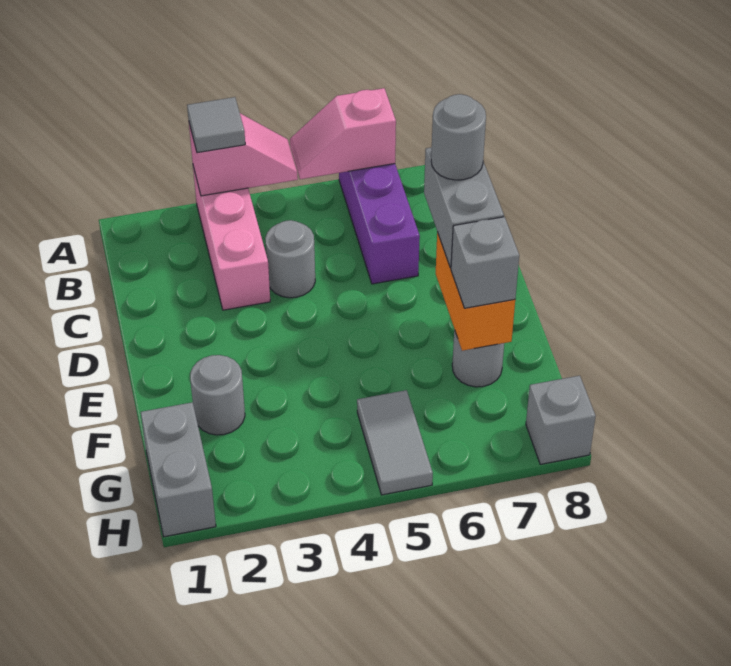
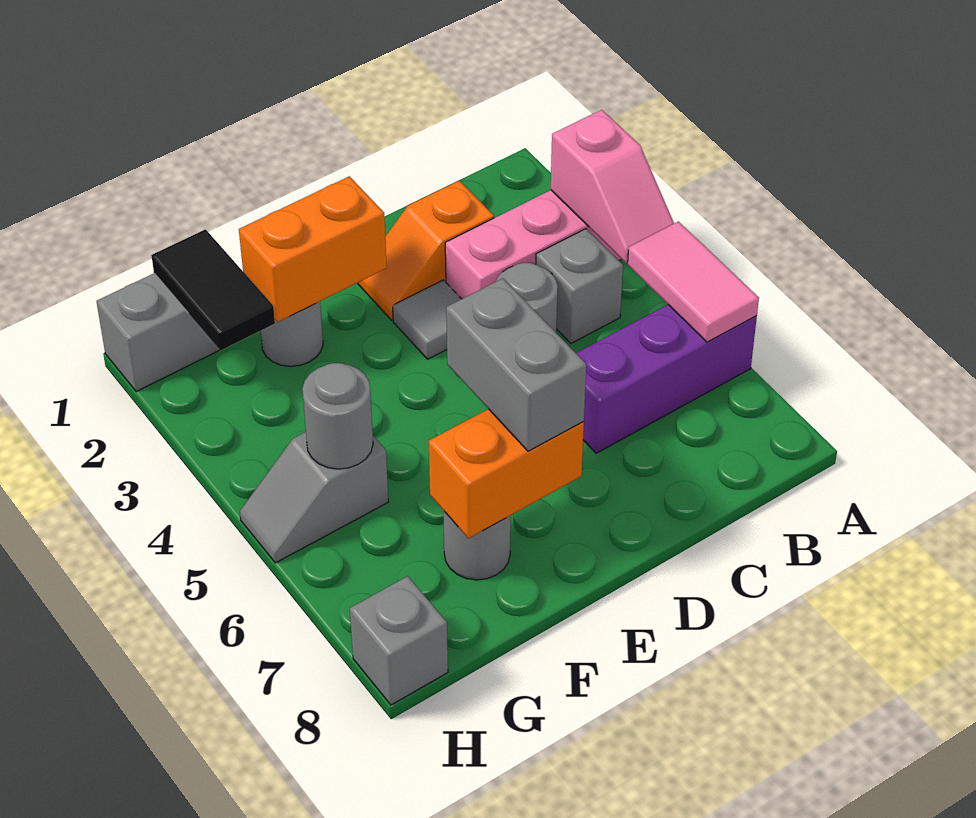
grey tile A3 level 3 -> grey tile D3 level 1
pink slope A5:A6 level 2 top 6 -> pink tile A5:A6 level 2
none -> orange slope C2:D2 level 1 top C
grey brick D7:E7 level 3 -> grey brick E6:E7 level 3
grey round brick D7 level 4 -> grey round brick G5 level 2
none -> orange brick E2:F2 level 2
grey brick F7 level 3 -> grey brick B4 level 1
none -> black tile G1:G2 level 2
grey tile G5:H5 level 1 -> grey slope G5:H5 level 1 top G

